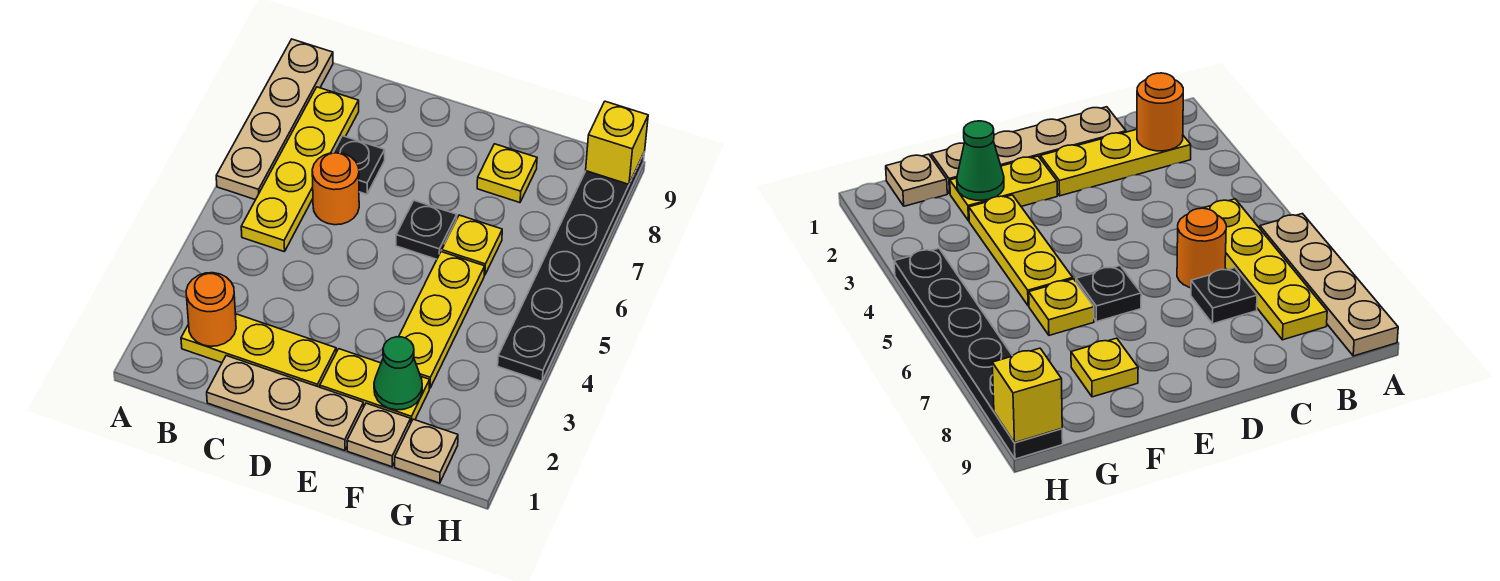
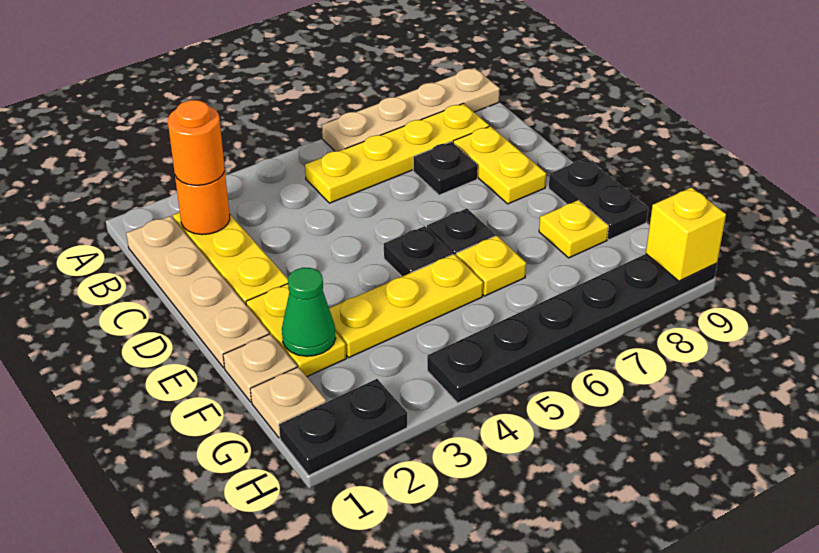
tan plate C1:E1 level 1 -> tan plate B1:E1 level 1
orange round brick C6 level 1 -> orange round brick B2 level 3
none -> yellow plate C8:D8 level 1
none -> black plate E5 level 1
none -> black plate E9:F9 level 1
none -> black plate H1:H2 level 1

